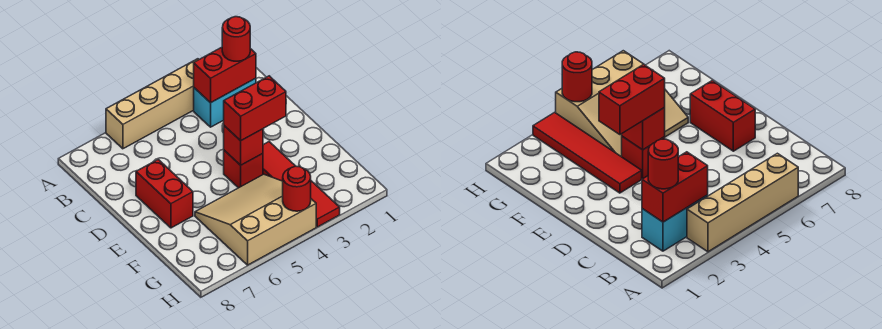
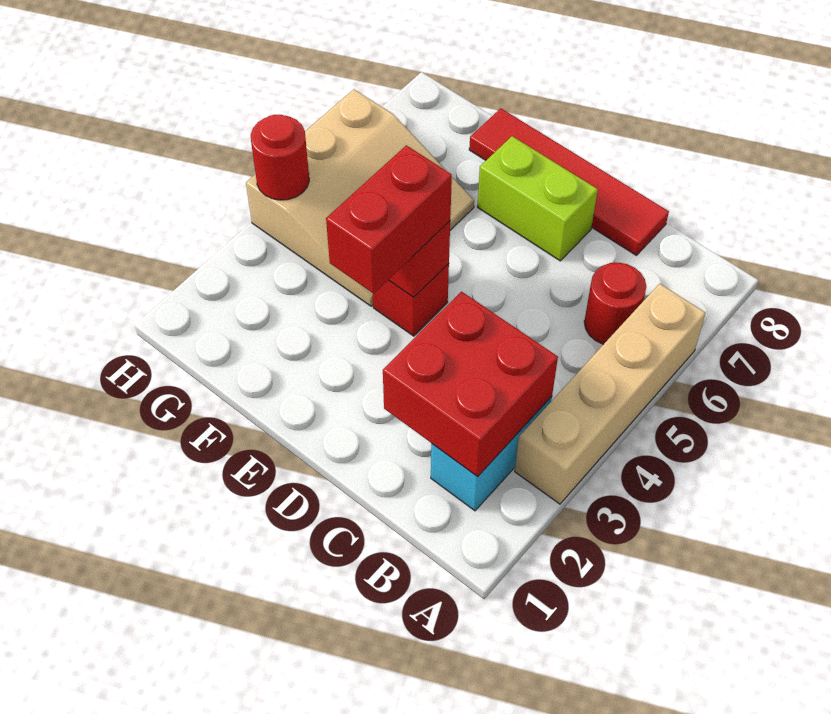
red brick B2:B3 level 2 -> red brick B2:C3 level 2
red round brick B2 level 3 -> red round brick B6 level 1
red brick D7:E7 level 1 -> lime brick D7:E7 level 1
red tile E3:H3 level 1 -> red tile C8:F8 level 1

